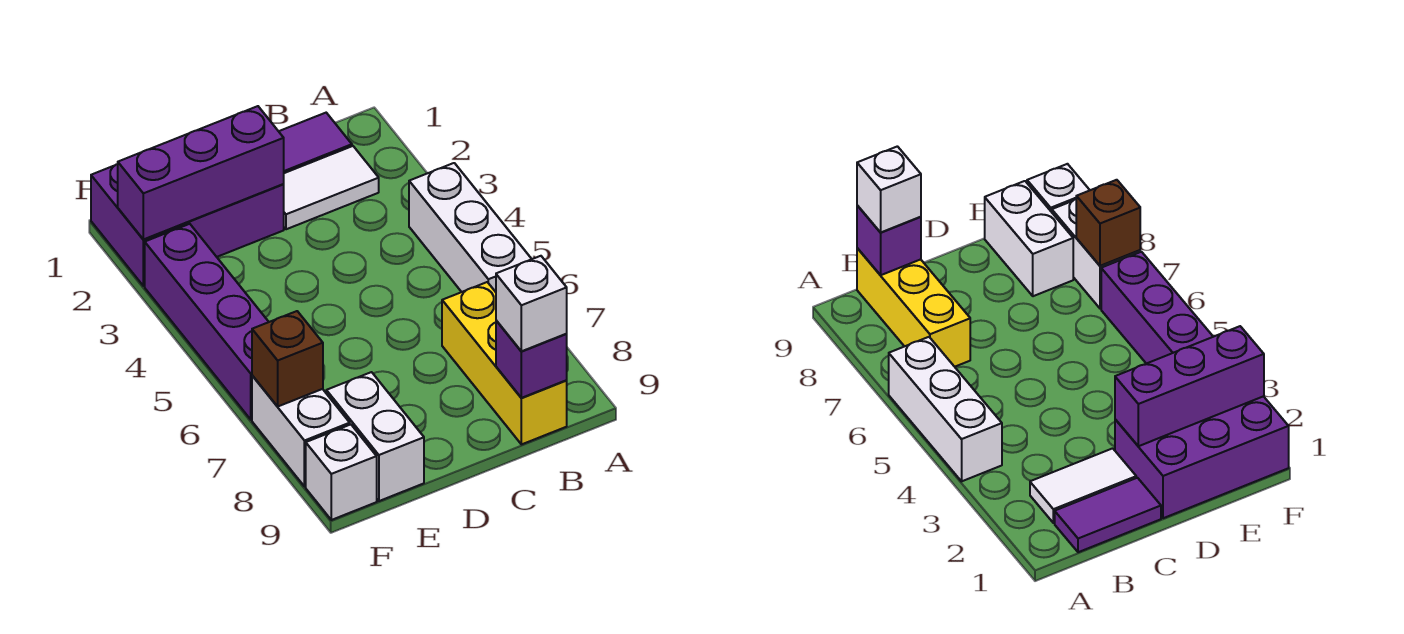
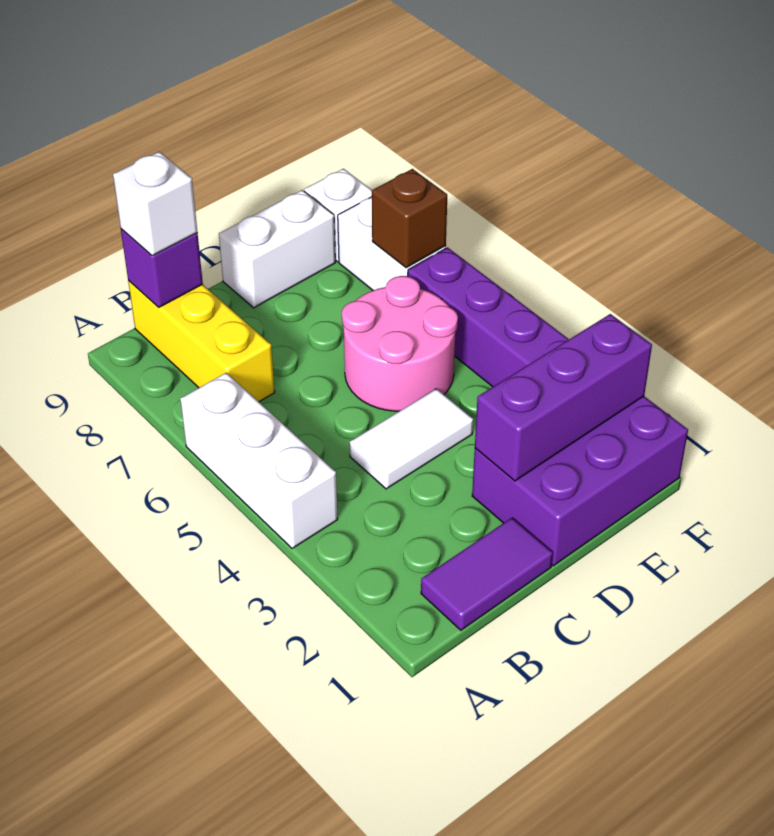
white tile B2:C2 level 1 -> white tile C4:D4 level 1
none -> pink round brick D5:E6 level 1
white brick E8:E9 level 1 -> white brick D9:E9 level 1

